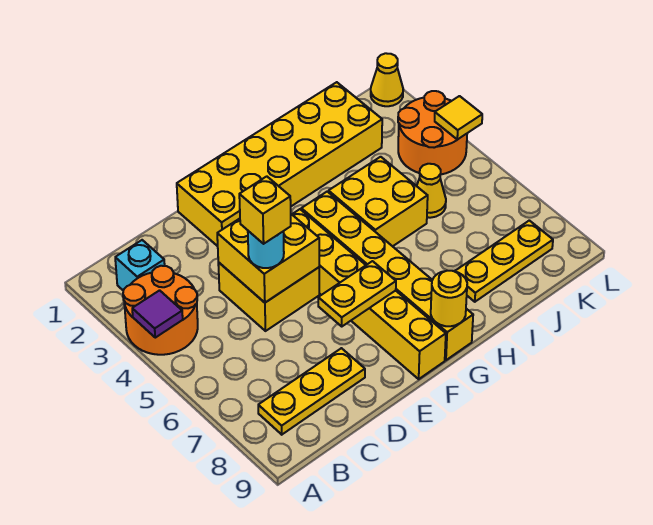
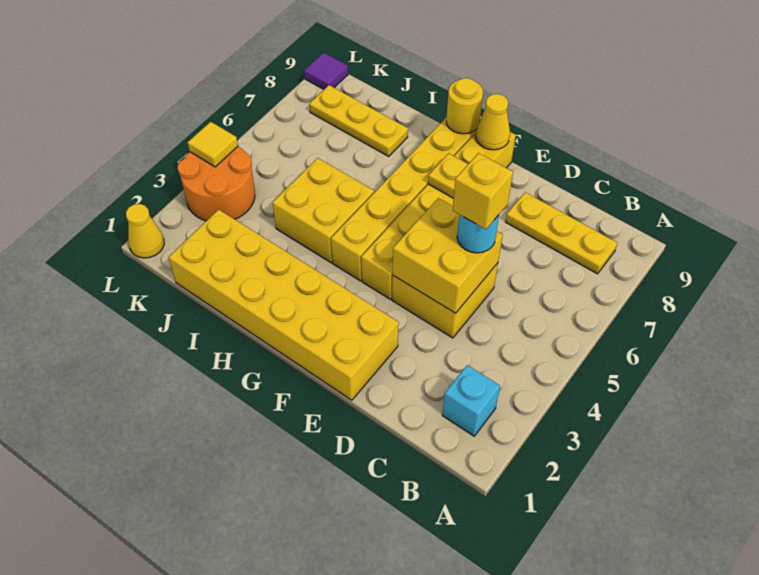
orange round brick A3:B4 level 1 -> none
purple tile A4 level 2 -> purple tile L9 level 1
yellow cone J5 level 1 -> yellow cone F9 level 2

